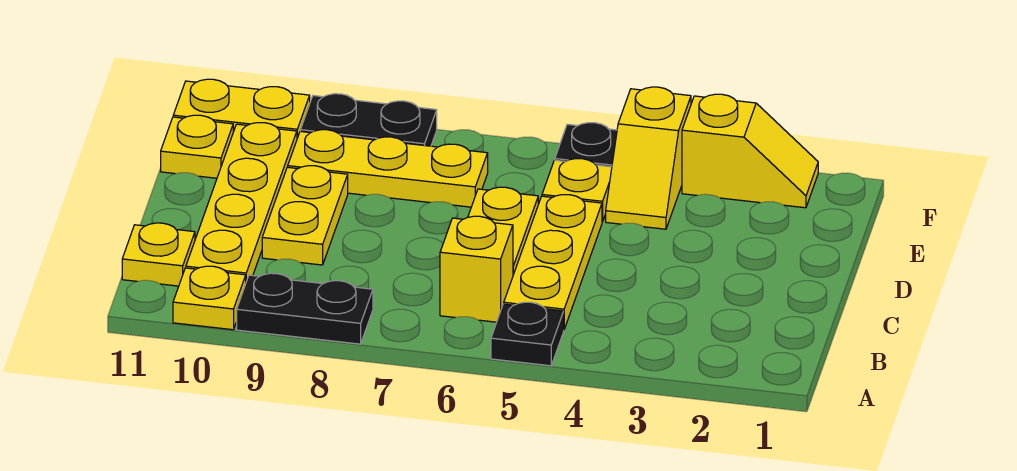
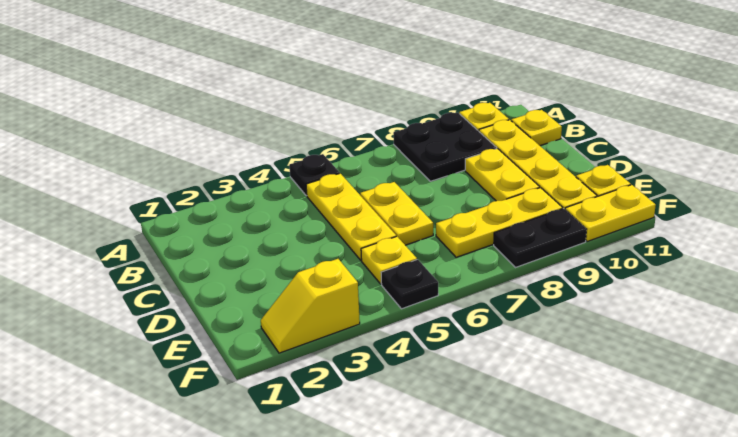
black plate A8:A9 level 1 -> black plate A8:B9 level 1
yellow brick B6 level 1 -> none
yellow slope E4:F4 level 1 top F -> none

